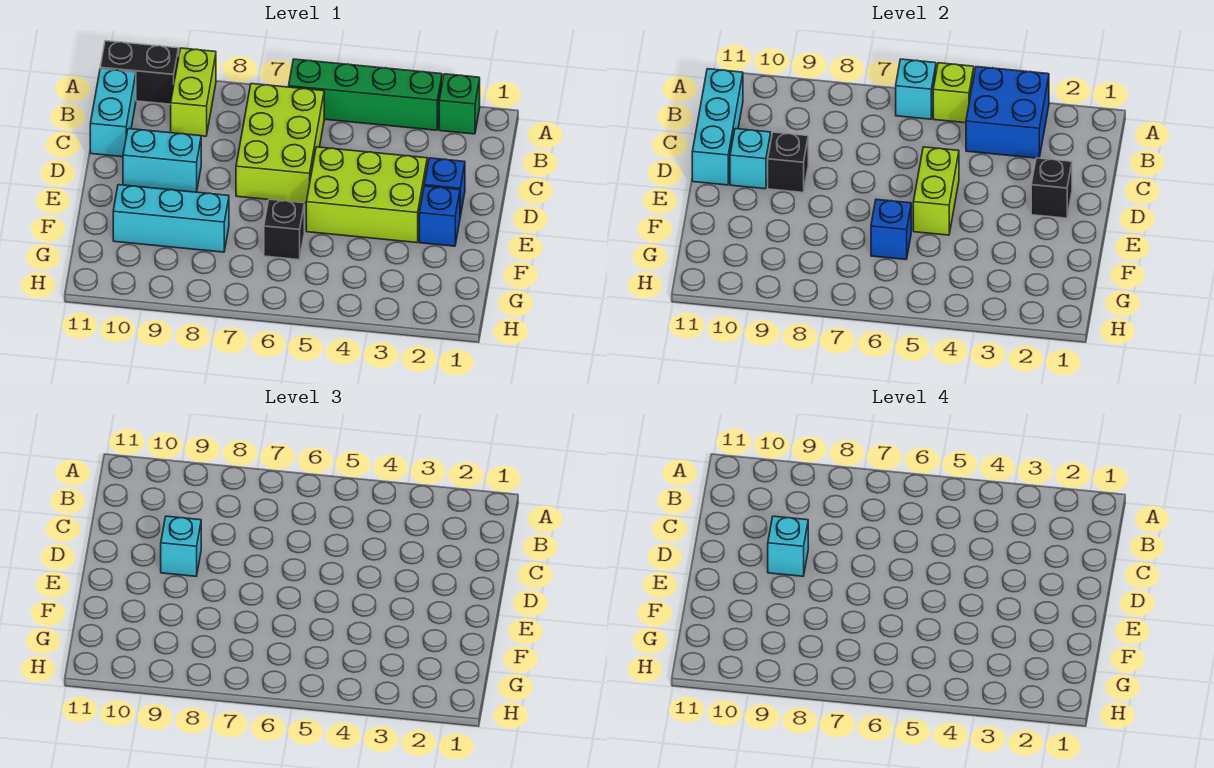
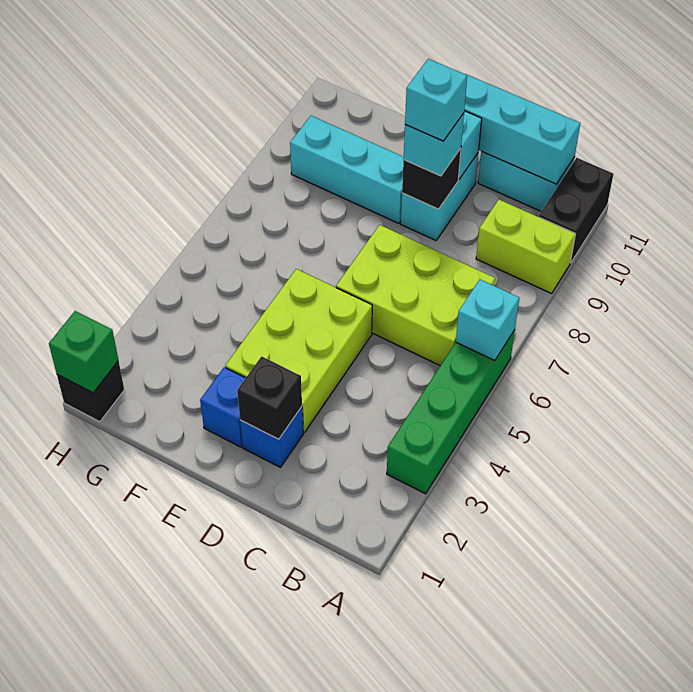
green brick A2 level 1 -> green brick H1 level 2
blue brick A3:B4 level 2 -> none
lime brick A5 level 2 -> none
lime brick D5:E5 level 2 -> none
black brick F6 level 1 -> black brick H1 level 1
blue brick F6 level 2 -> none
cyan brick F8:F10 level 1 -> cyan brick E9:G9 level 1

